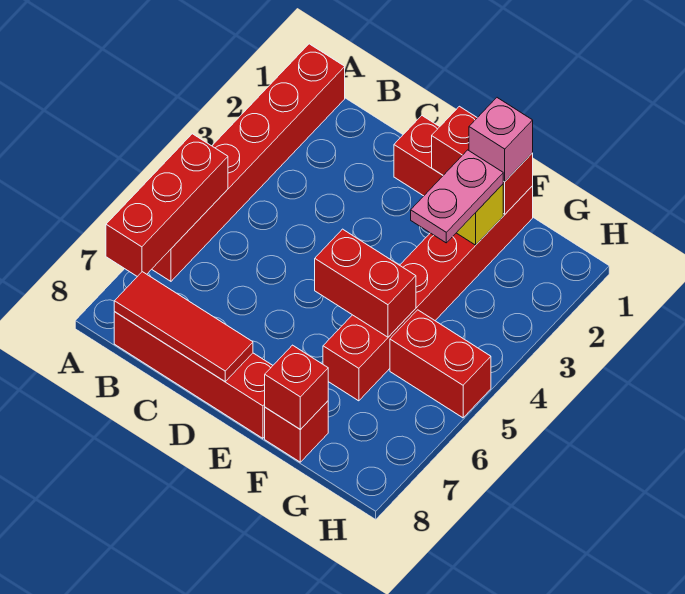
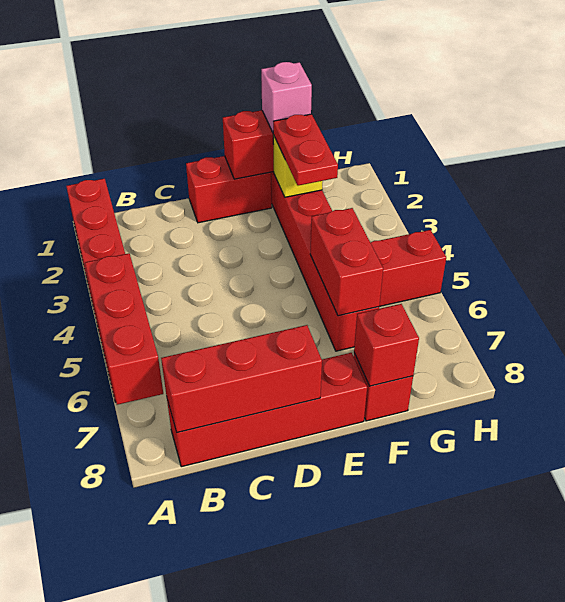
red tile B8:D8 level 2 -> red brick B8:D8 level 2
red brick E5:F5 level 2 -> red brick F5:F6 level 2
pink plate F2:F3 level 3 -> red plate F2:F3 level 3

